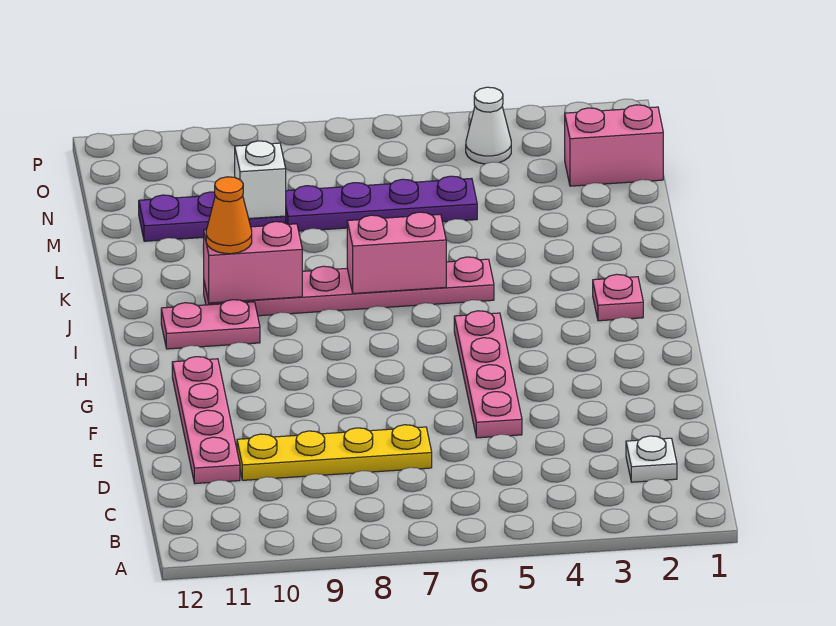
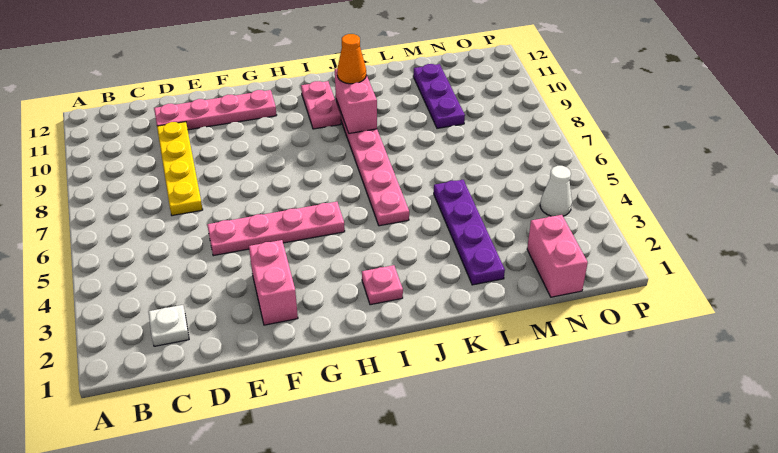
pink brick J6:J7 level 2 -> pink brick F2:F3 level 1
purple plate M5:M8 level 1 -> purple plate L2:L5 level 1
white brick M9 level 2 -> none

